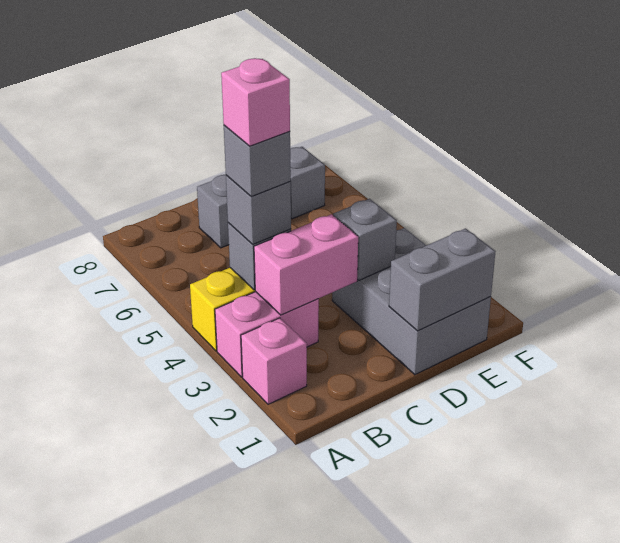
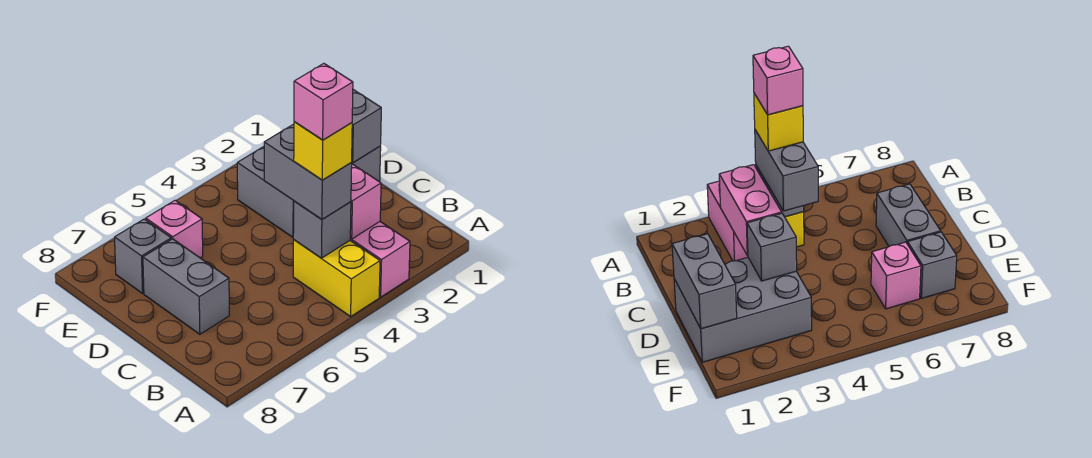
pink brick A2 level 1 -> pink brick E6 level 1
grey brick B4 level 3 -> grey brick B4:C4 level 3
grey brick B4 level 4 -> yellow brick B4 level 4

